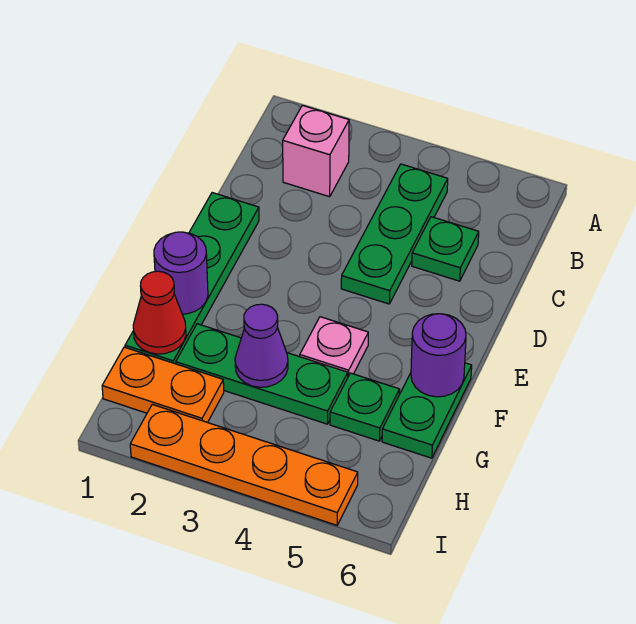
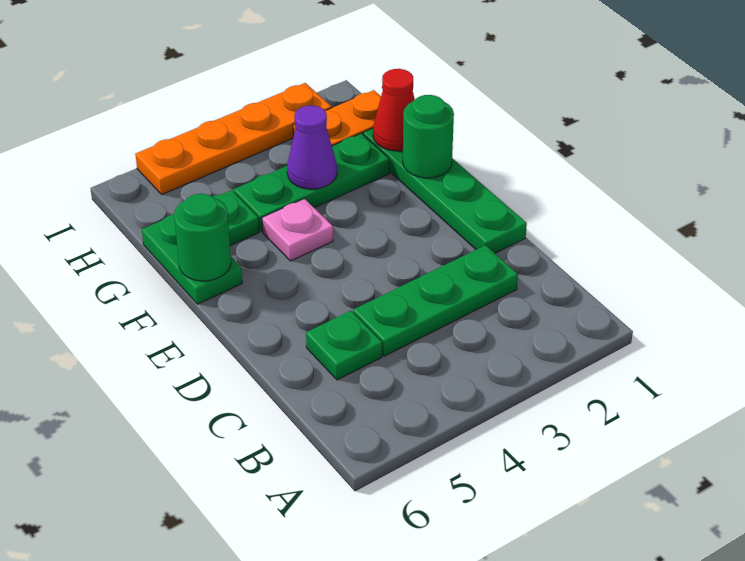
pink brick B2 level 1 -> none
green plate B4:D4 level 1 -> green plate C2:C4 level 1
purple round brick F1 level 2 -> green round brick F1 level 2
purple round brick F6 level 2 -> green round brick F6 level 2

